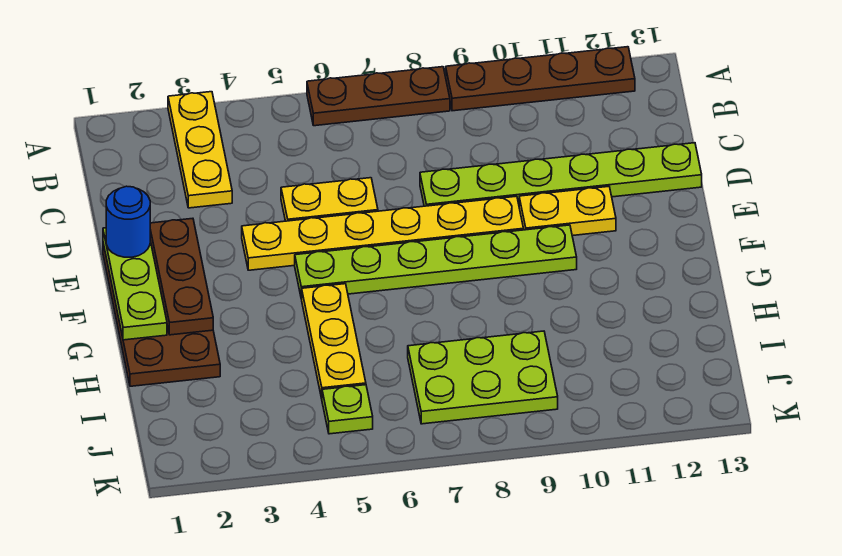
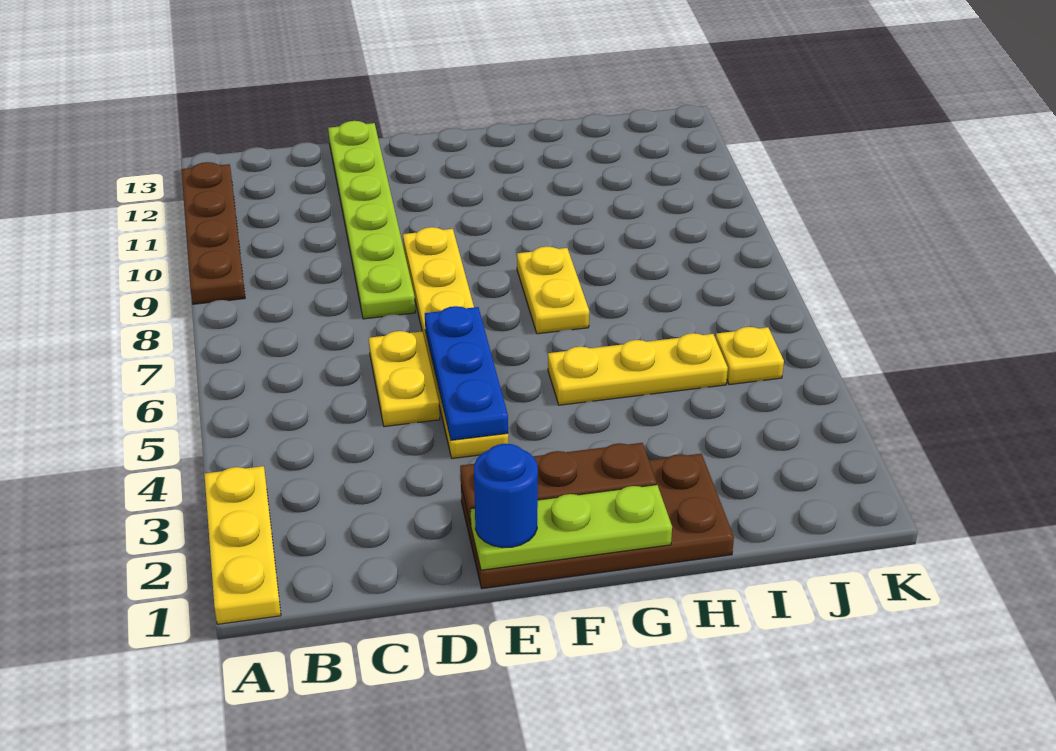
yellow plate A3:C3 level 1 -> yellow plate A1:A3 level 1
brown plate A6:A8 level 1 -> none
none -> blue plate E4:E6 level 2
yellow plate E10:E11 level 1 -> yellow plate G7:G8 level 1
lime plate F5:F10 level 1 -> none
lime plate I7:J9 level 1 -> none
lime plate J5 level 1 -> yellow plate J5 level 1

